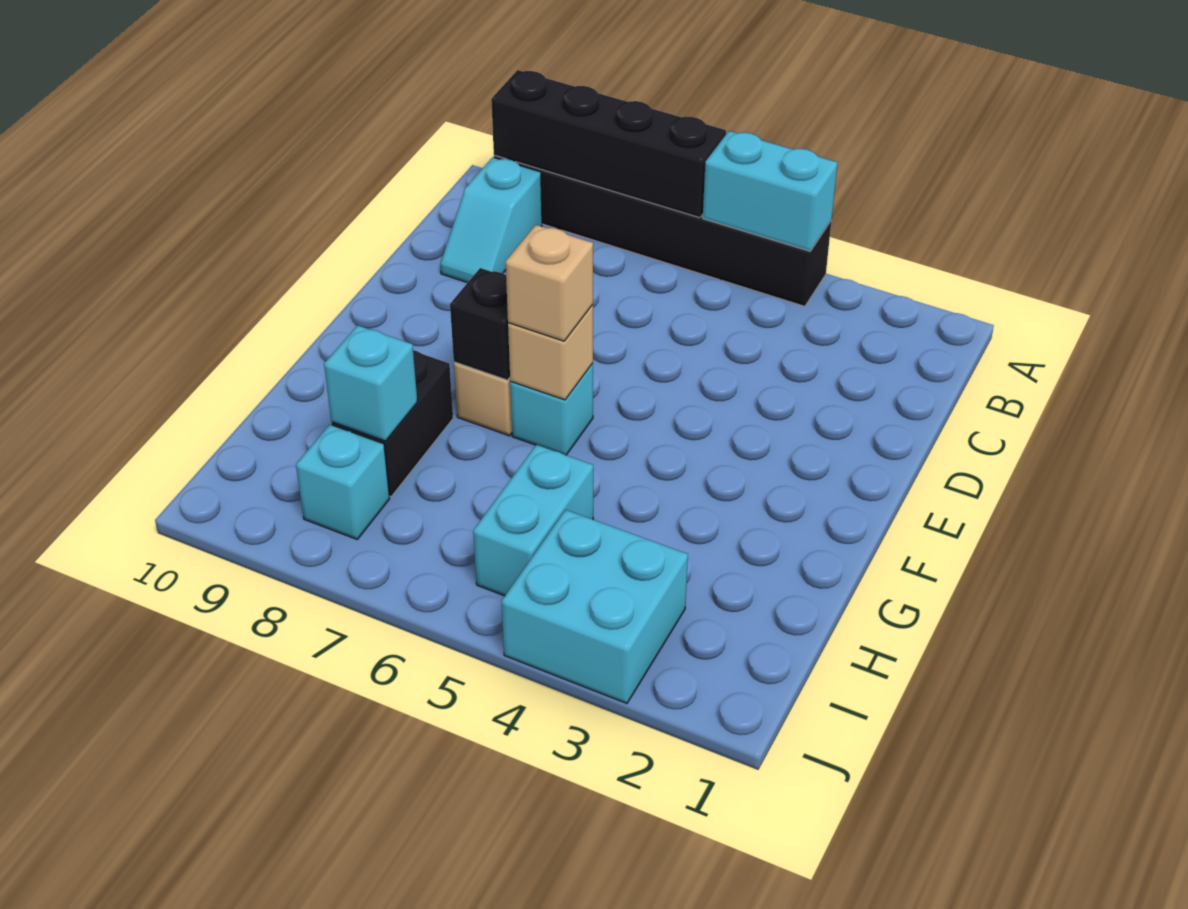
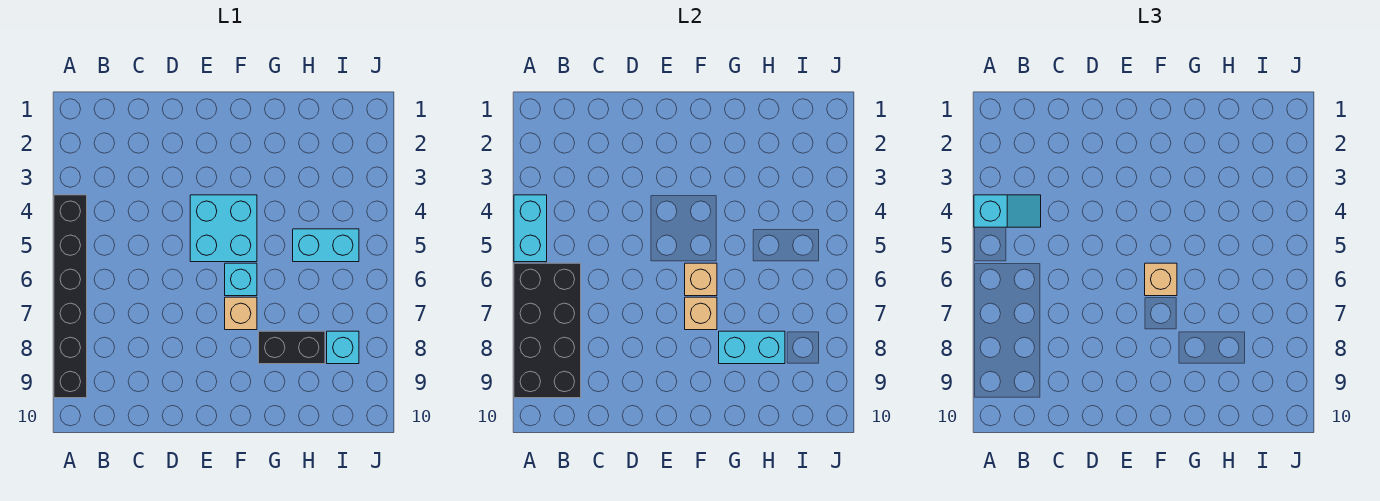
black brick A6:A9 level 2 -> black brick A6:B9 level 2
cyan slope B9:C9 level 1 top B -> cyan slope A4:B4 level 3 top A
black brick F7 level 2 -> tan brick F7 level 2
cyan brick H8 level 2 -> cyan brick G8:H8 level 2
cyan brick I3:J4 level 1 -> cyan brick E4:F5 level 1

